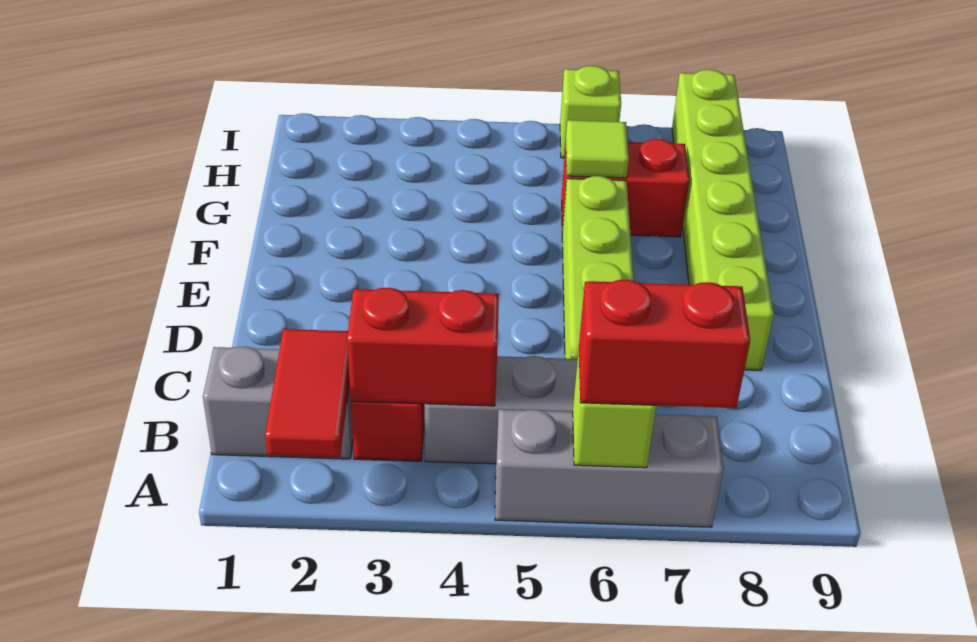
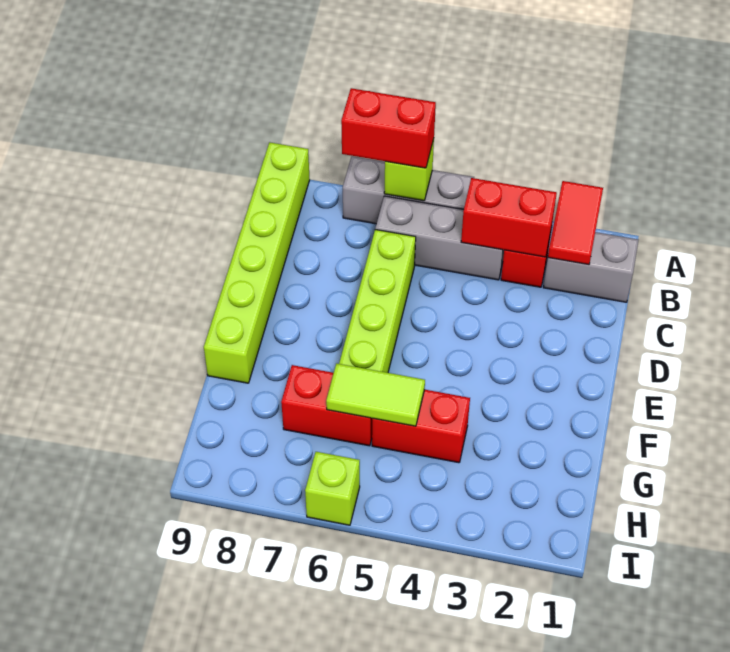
lime brick D8:I8 level 1 -> lime brick A9:F9 level 1
none -> red brick G4:G5 level 1
lime tile G6 level 2 -> lime tile G5:G6 level 2

